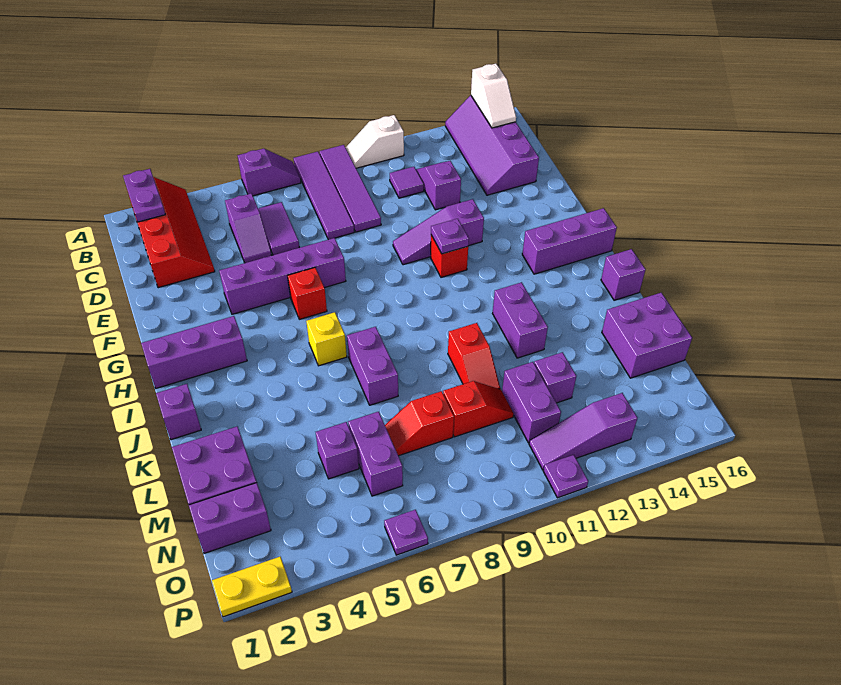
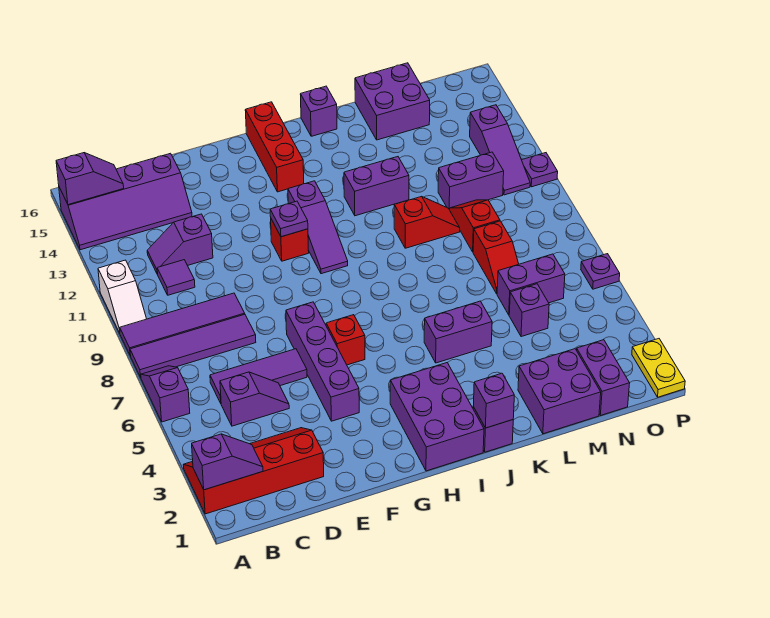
purple plate A2:B2 level 2 -> purple slope A2:B2 level 2 top A
white slope A15:B15 level 2 top A -> purple slope A15:B15 level 2 top A
purple tile C6:D6 level 1 -> purple tile C6:E6 level 1
purple slope F10:F12 level 1 top 12 -> purple slope H10:H12 level 1 top 12
purple brick H1:H3 level 1 -> purple brick H1:I3 level 1
purple brick H14:H16 level 1 -> red brick H14:H16 level 1
yellow brick I6 level 1 -> none
purple brick J7:K7 level 1 -> purple brick J5:K5 level 1
purple brick M12 level 1 -> purple brick J1 level 2

